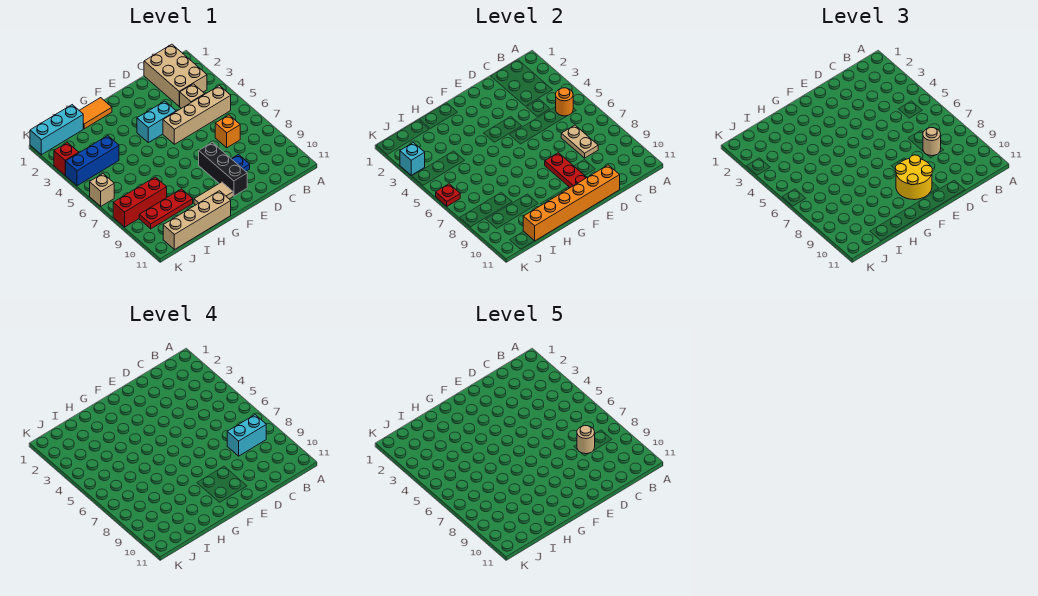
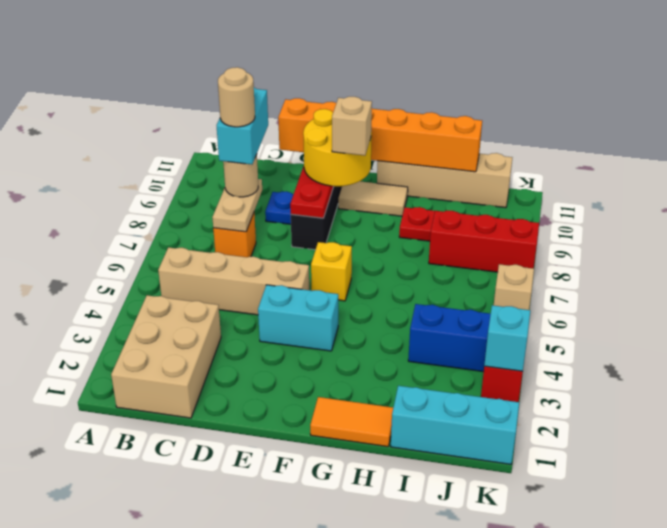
orange round brick B5 level 2 -> none
cyan brick B8:C8 level 4 -> cyan brick C8:C9 level 4
tan brick C4 level 1 -> tan brick F9 level 4
none -> yellow brick F6 level 1
red plate K6 level 2 -> none

